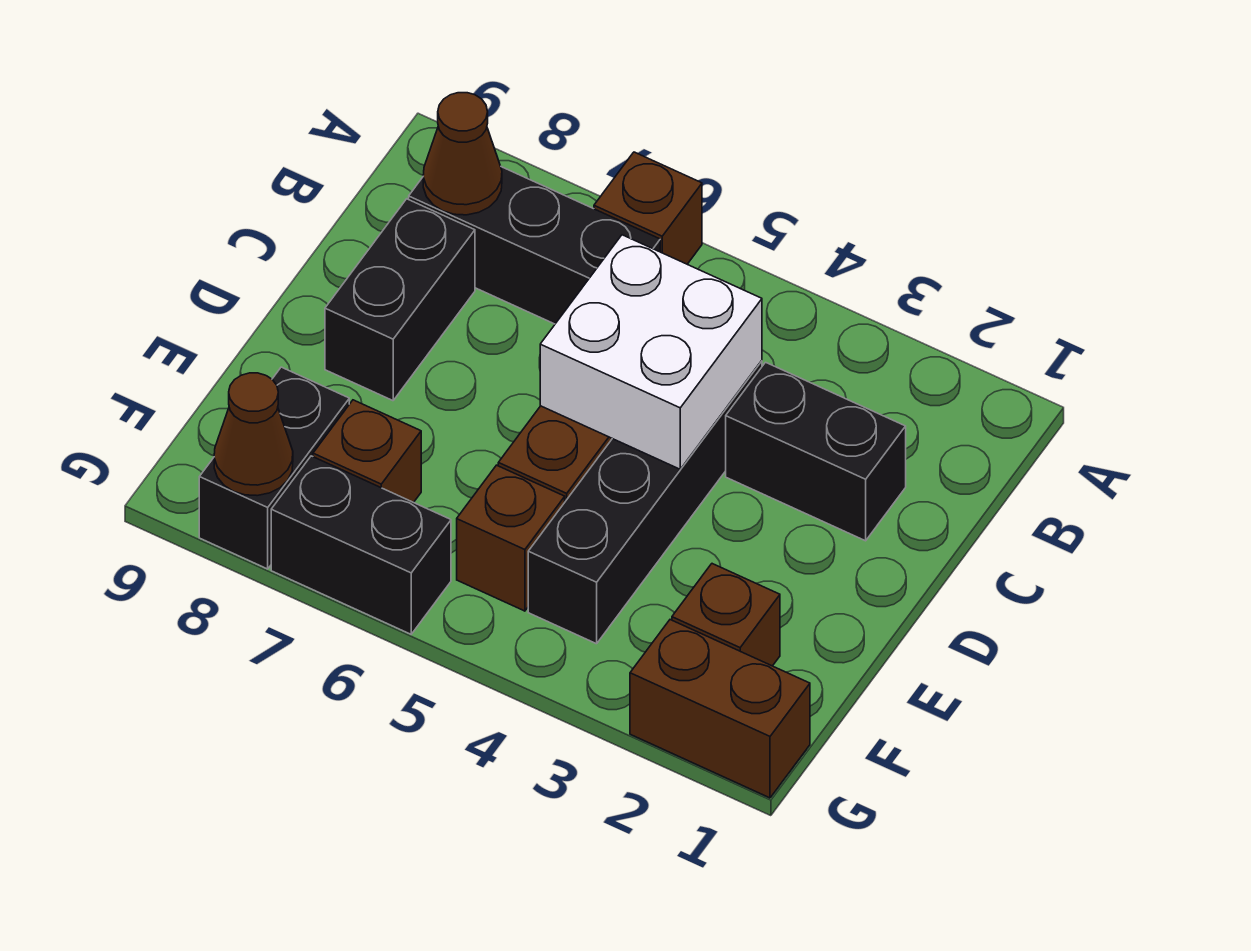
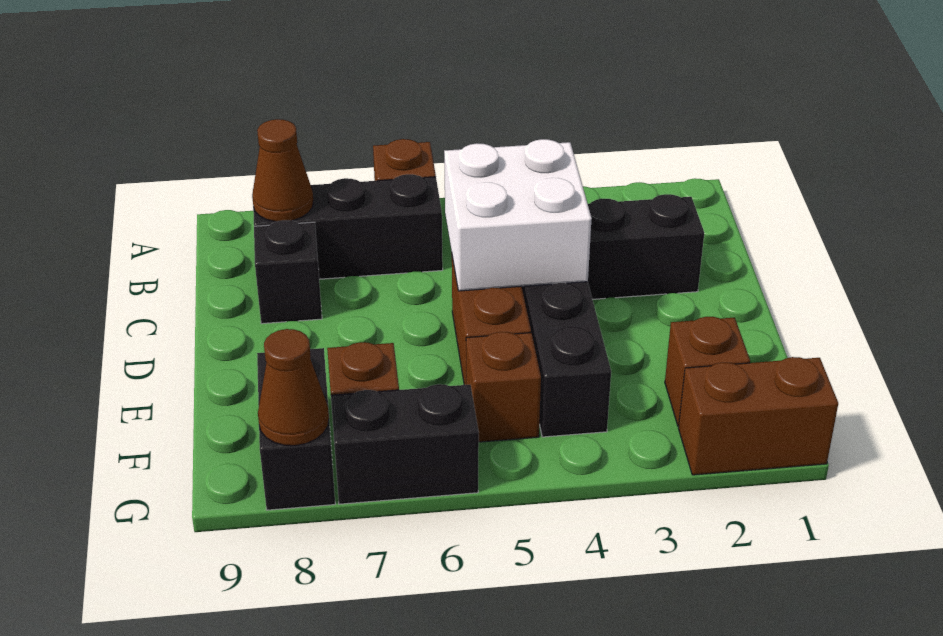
black brick C8:D8 level 1 -> black brick C8 level 1

